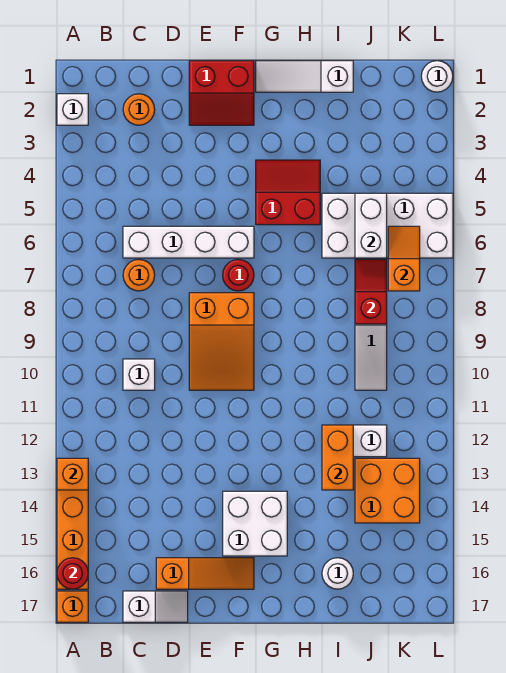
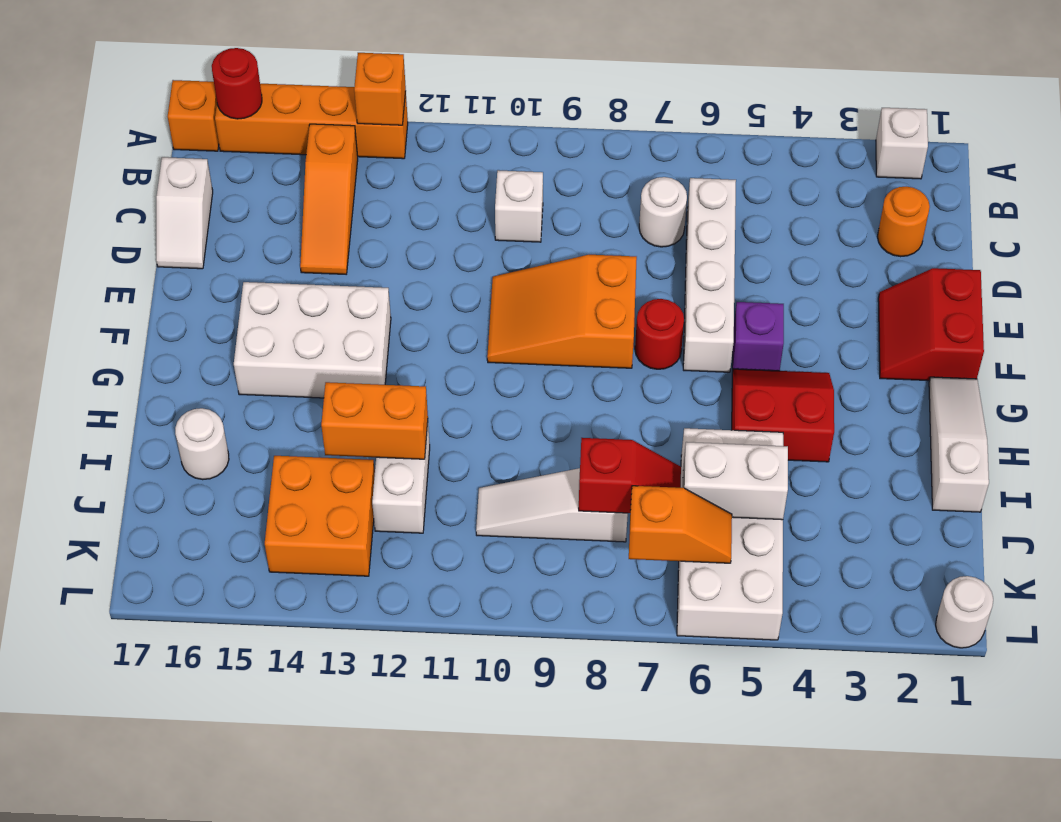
orange round brick C7 level 1 -> white round brick C7 level 1
orange slope D16:F16 level 1 top D -> orange slope B14:D14 level 1 top B
none -> purple brick F5 level 1
white brick F14:G15 level 1 -> white brick F13:G15 level 1
red slope G4:H5 level 1 top 5 -> red slope G4:H5 level 1 top H

